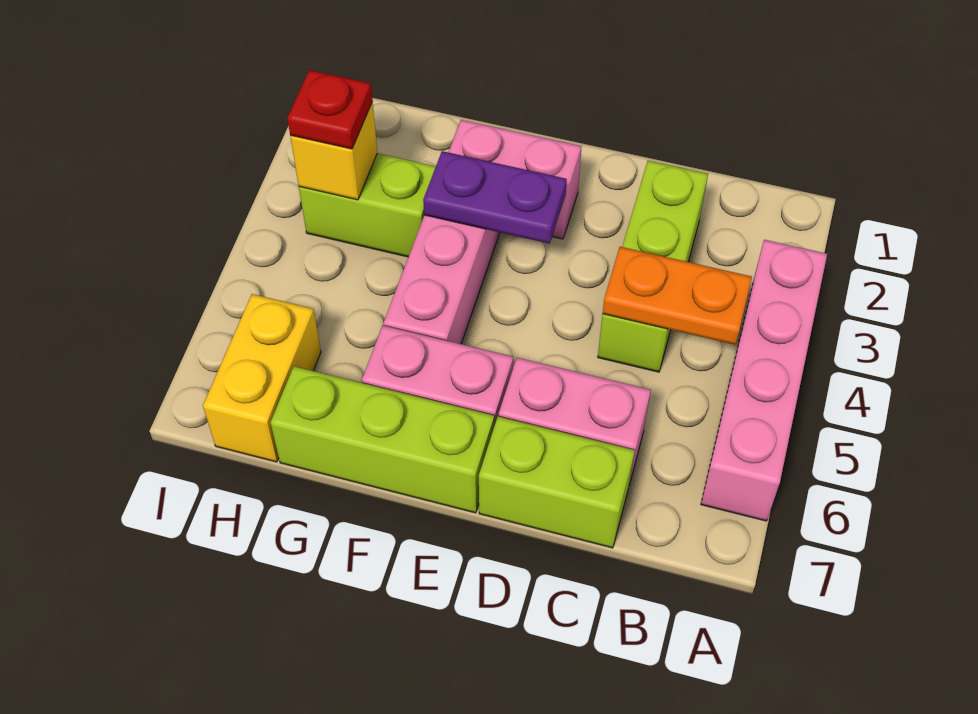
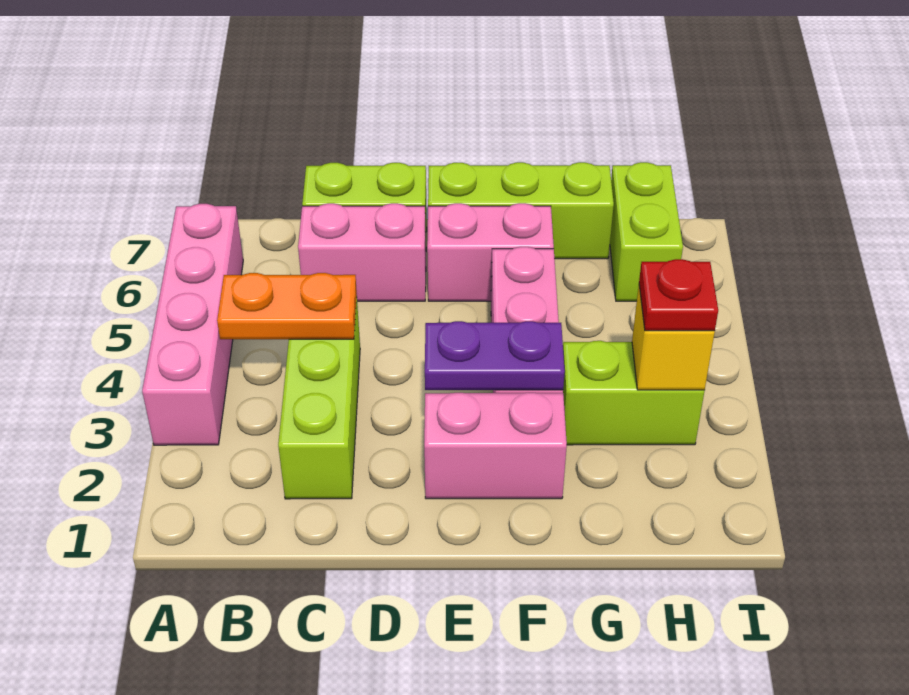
yellow brick H6:H7 level 1 -> lime brick H6:H7 level 1

